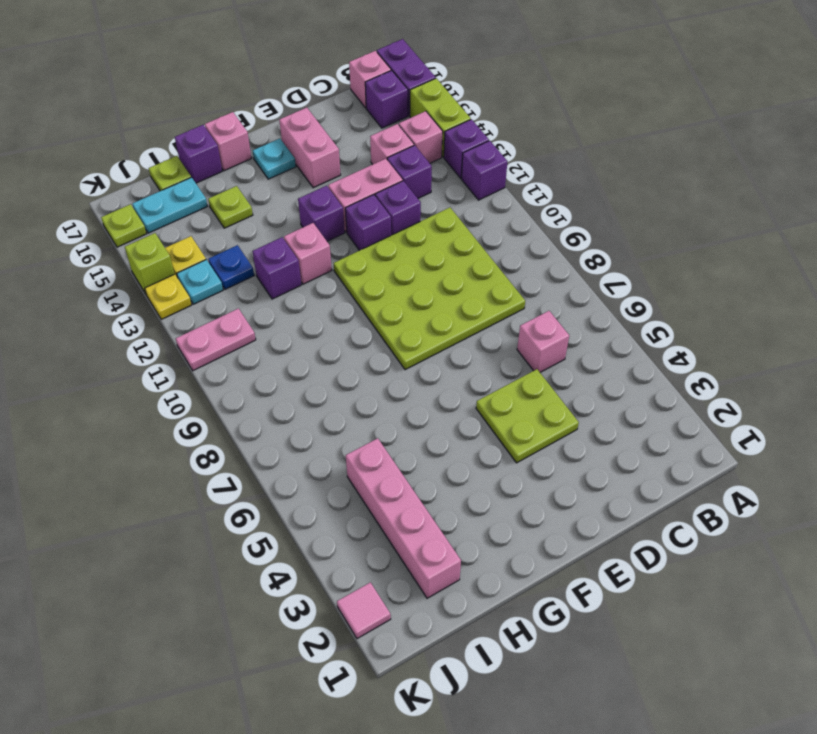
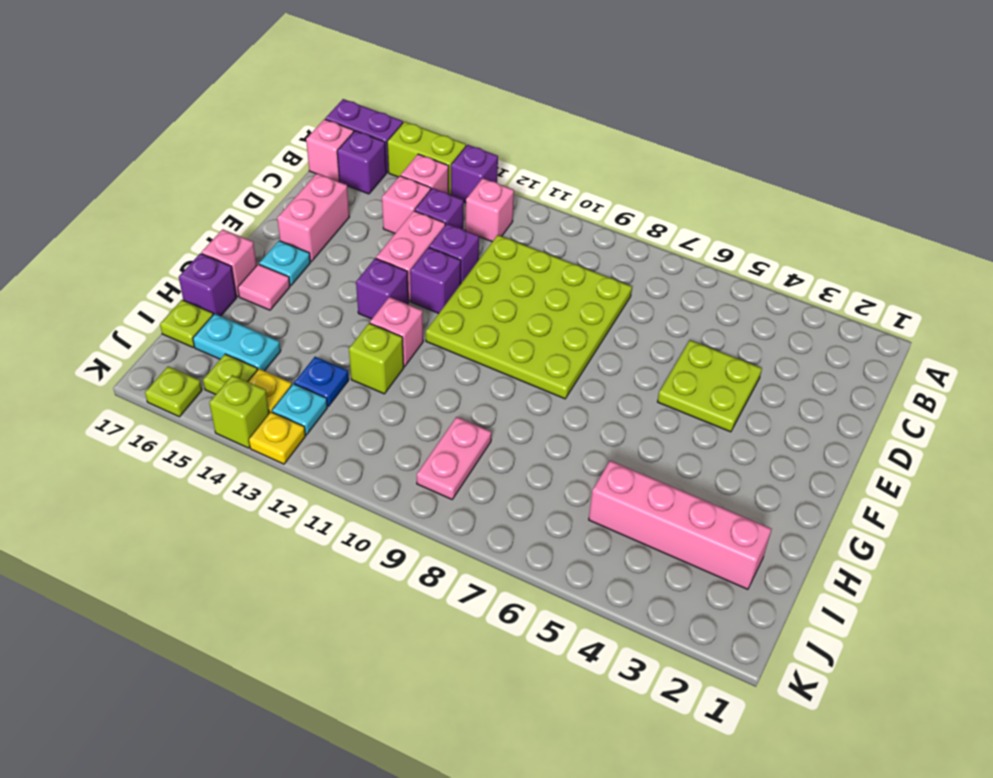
purple brick A12 level 1 -> none
pink brick C6 level 1 -> pink brick B12 level 1
pink brick E15:E16 level 1 -> pink brick D16:E16 level 1
purple brick H12 level 1 -> lime brick H12 level 1
lime plate H15 level 1 -> lime plate J15 level 1
cyan plate I16:J16 level 1 -> cyan plate I15:I16 level 1
pink plate J11:K11 level 1 -> pink plate I9:J9 level 1
pink tile K2 level 1 -> pink tile G16 level 1

